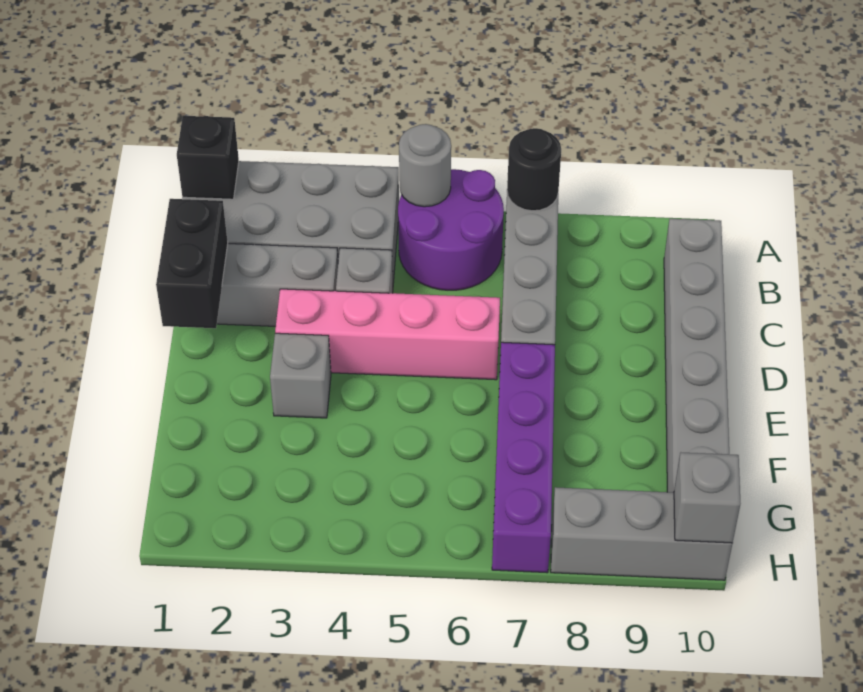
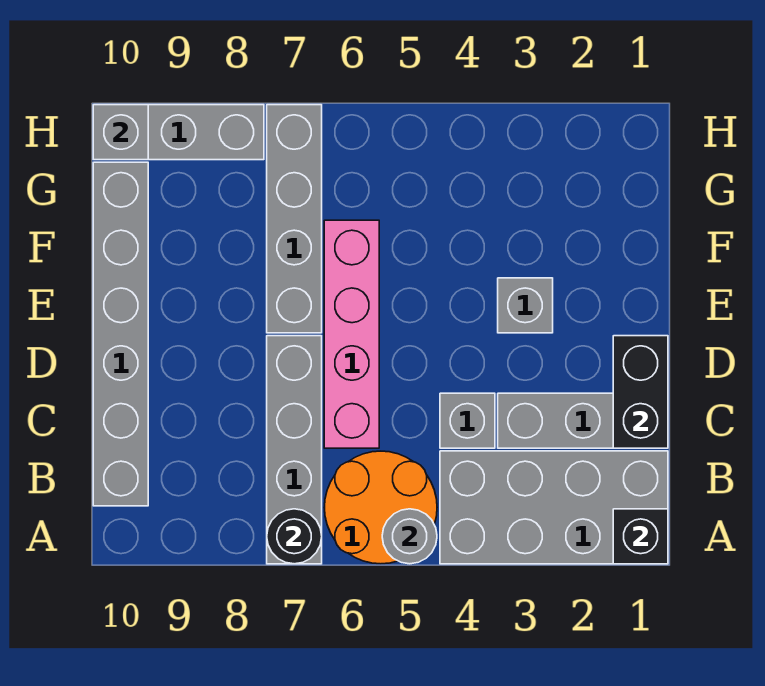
purple round brick A5:B6 level 1 -> orange round brick A5:B6 level 1
pink brick D3:D6 level 1 -> pink brick C6:F6 level 1
purple brick E7:H7 level 1 -> grey brick E7:H7 level 1

